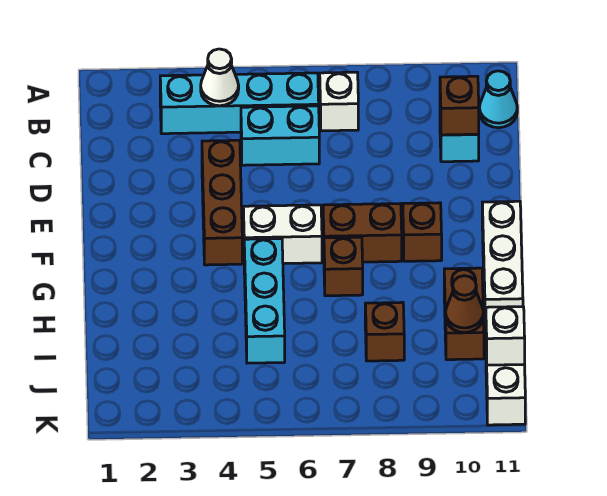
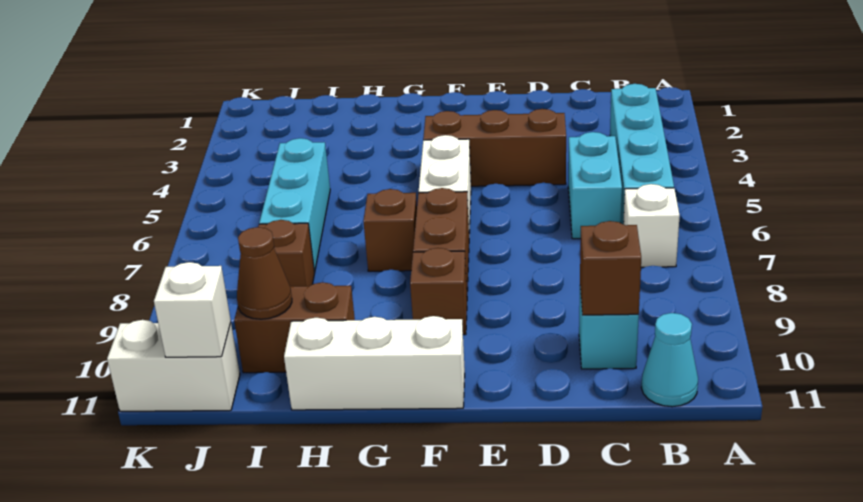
white cone B4 level 2 -> none
cyan brick G5:I5 level 1 -> cyan brick I5:I7 level 1

